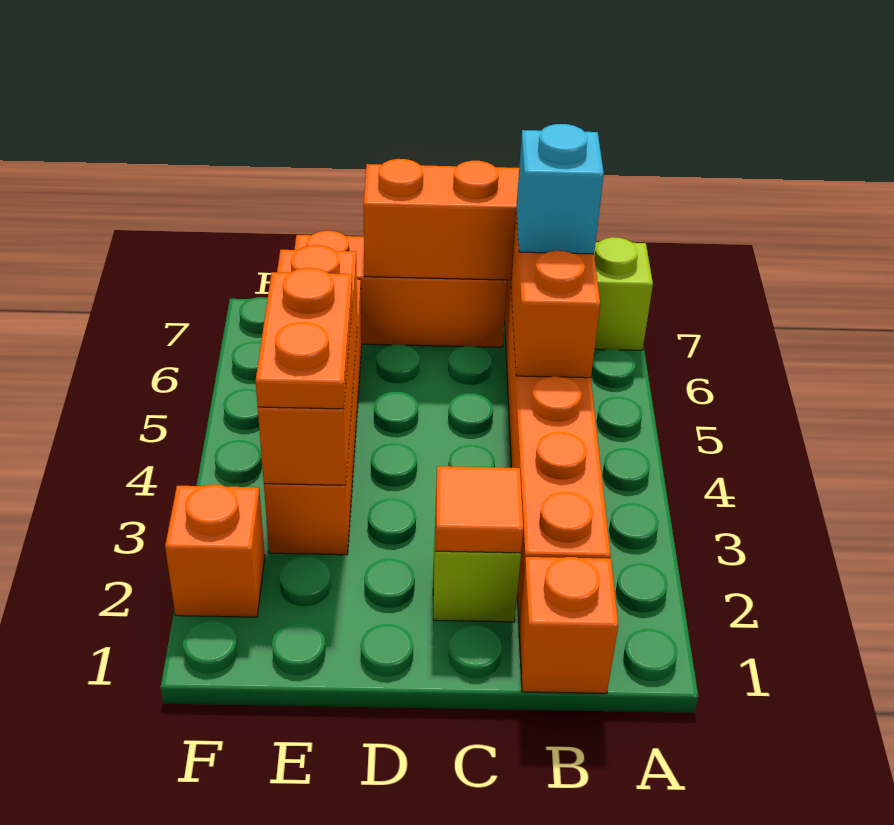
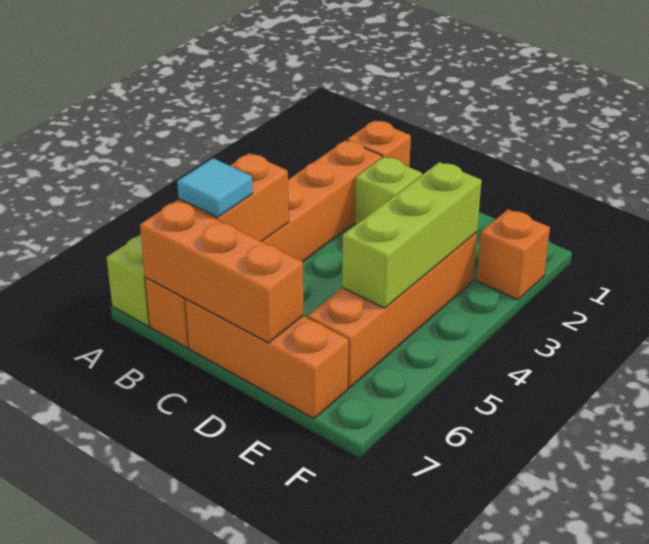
cyan brick B6 level 3 -> cyan tile B6 level 3
orange tile C2 level 2 -> none
orange brick E3:E5 level 2 -> lime brick E3:E5 level 2
orange plate E3:E4 level 3 -> none

